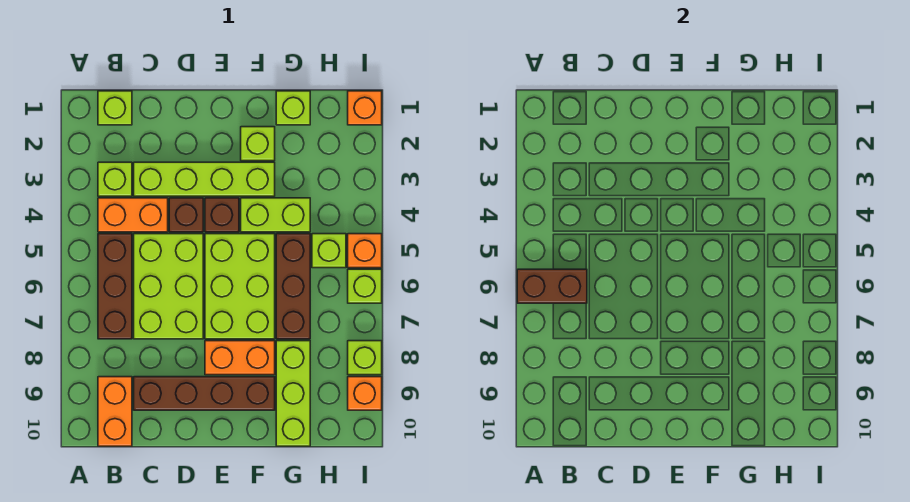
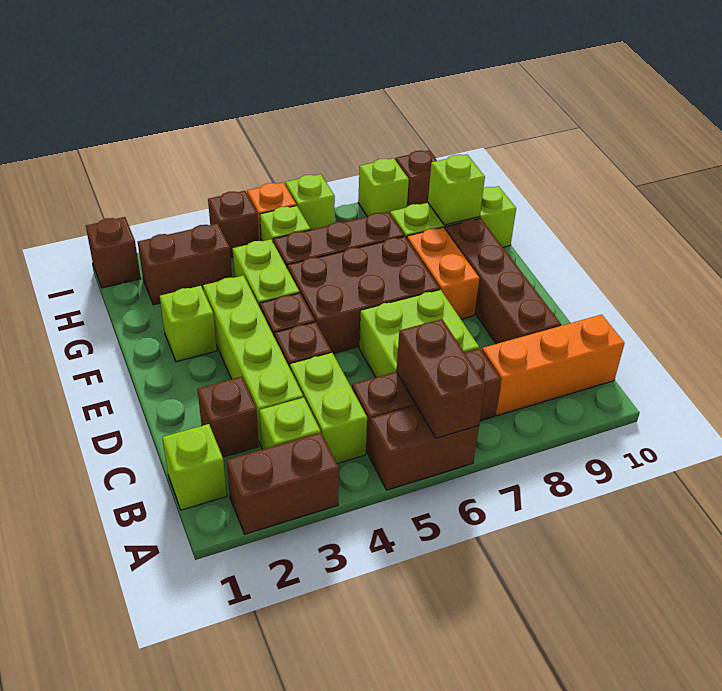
none -> brown brick A2:A3 level 1
none -> brown brick A5:A6 level 1
orange brick B4:C4 level 1 -> lime brick B4:C4 level 1
orange brick B9:B10 level 1 -> orange brick B8:B10 level 1
none -> brown brick C2 level 1
lime brick C5:D7 level 1 -> lime brick C6:D7 level 1
lime brick E5:F7 level 1 -> brown brick E5:F7 level 1
lime brick G1 level 1 -> lime brick G9 level 2
none -> brown brick H2:H3 level 1
orange brick I1 level 1 -> brown brick I1 level 1
none -> brown brick I4 level 1
orange brick I9 level 1 -> brown brick I9 level 1

